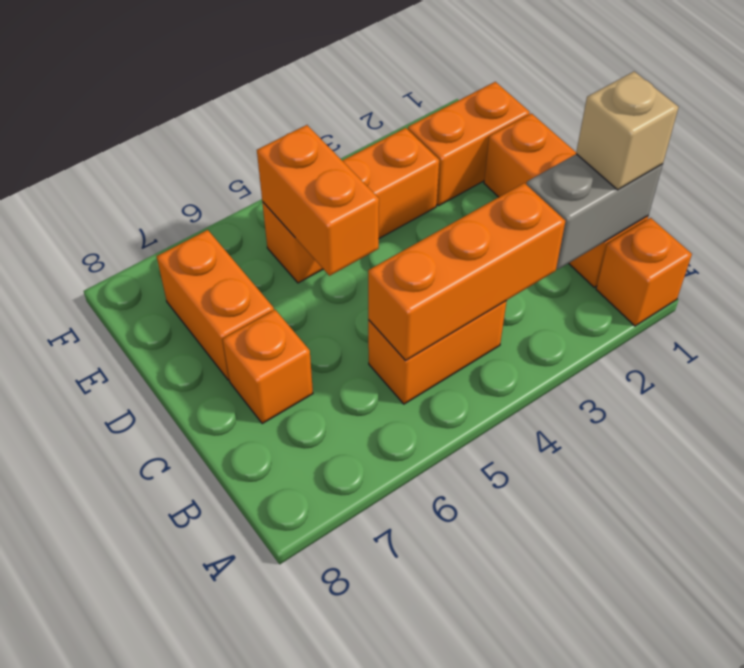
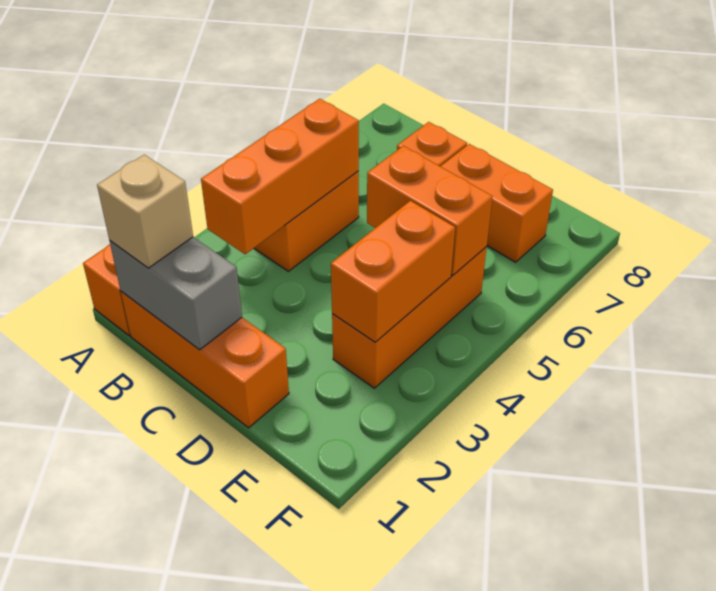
grey brick B1:B2 level 2 -> grey brick B1:C1 level 2
orange brick E1:E2 level 1 -> orange brick E3:E4 level 2

